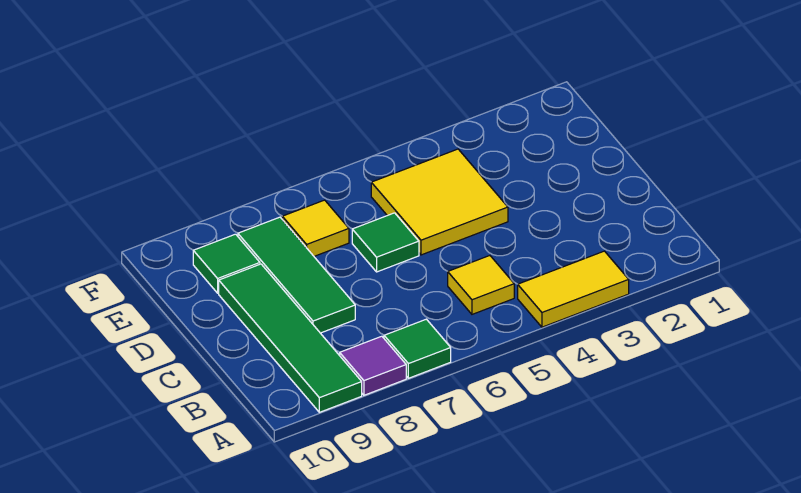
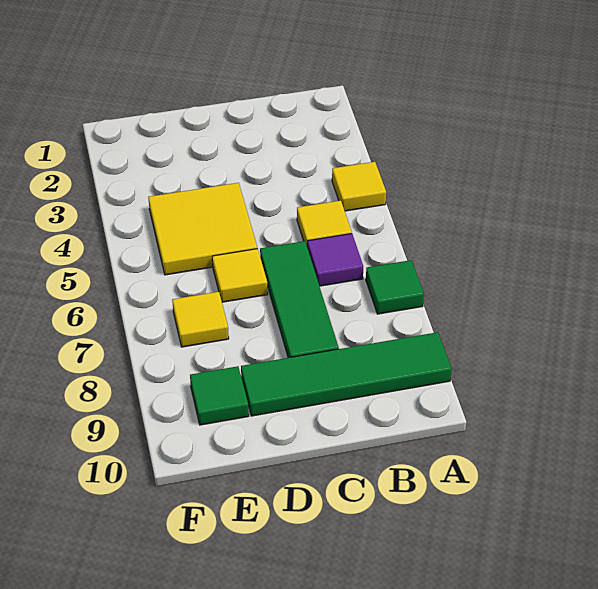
yellow tile A3:A4 level 1 -> yellow tile A4 level 1
purple tile A8 level 1 -> purple tile B6 level 1
green tile C8:E8 level 1 -> green tile C6:C8 level 1
green tile D6 level 1 -> yellow tile D6 level 1

